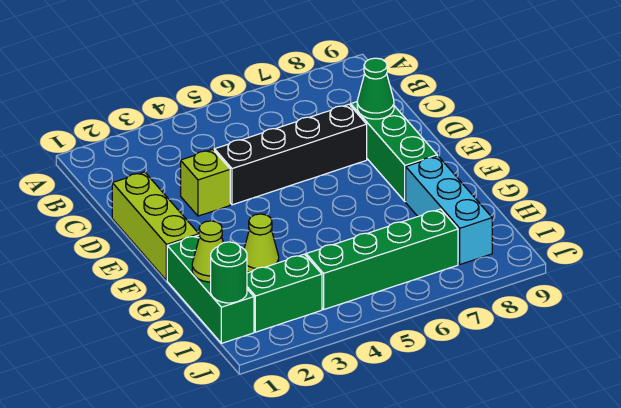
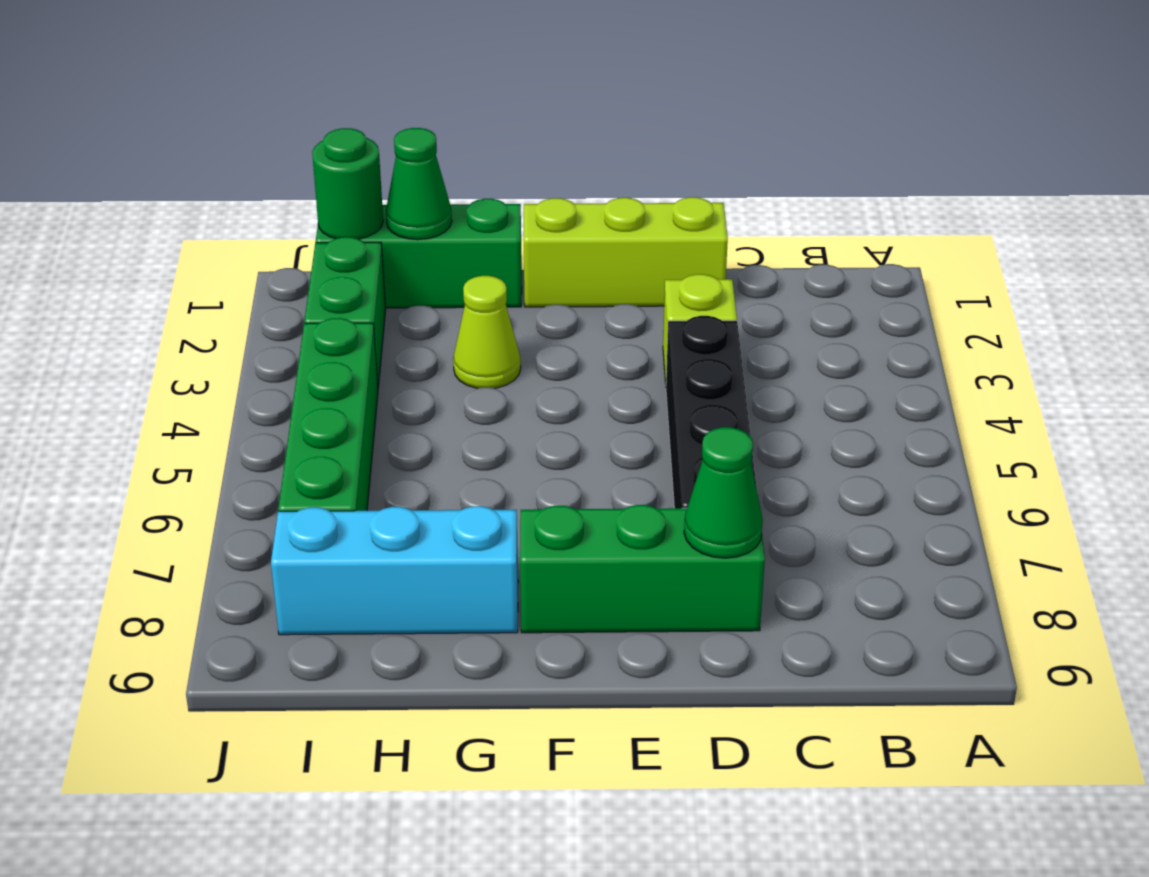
lime cone H1 level 2 -> green cone H1 level 2

